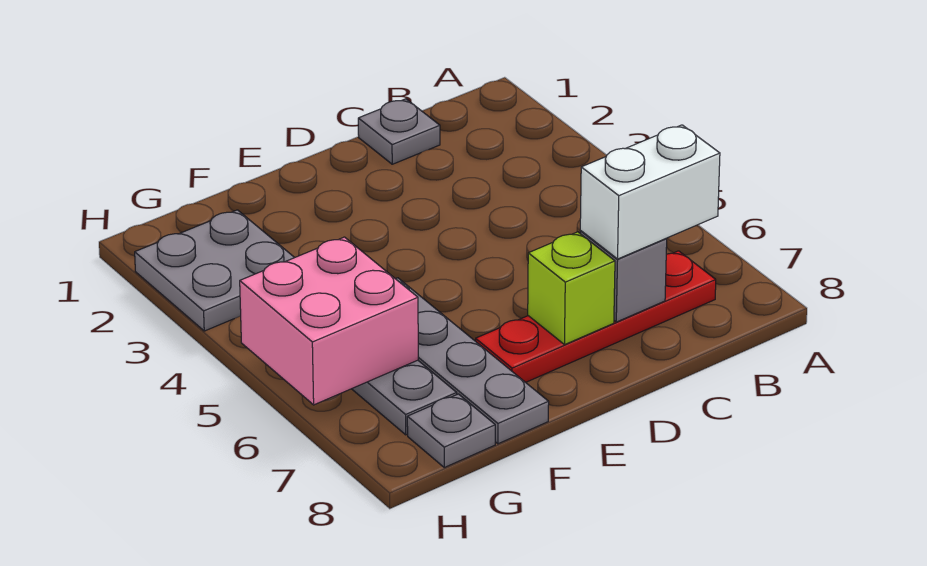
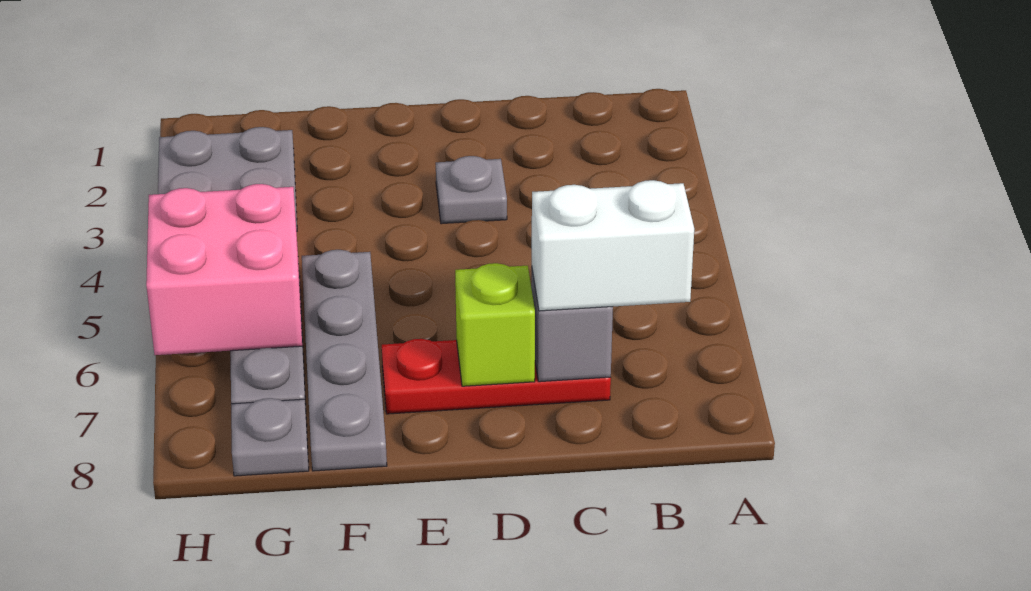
red plate B7:E7 level 1 -> red plate C7:E7 level 1
grey plate C1 level 1 -> grey plate D3 level 1

